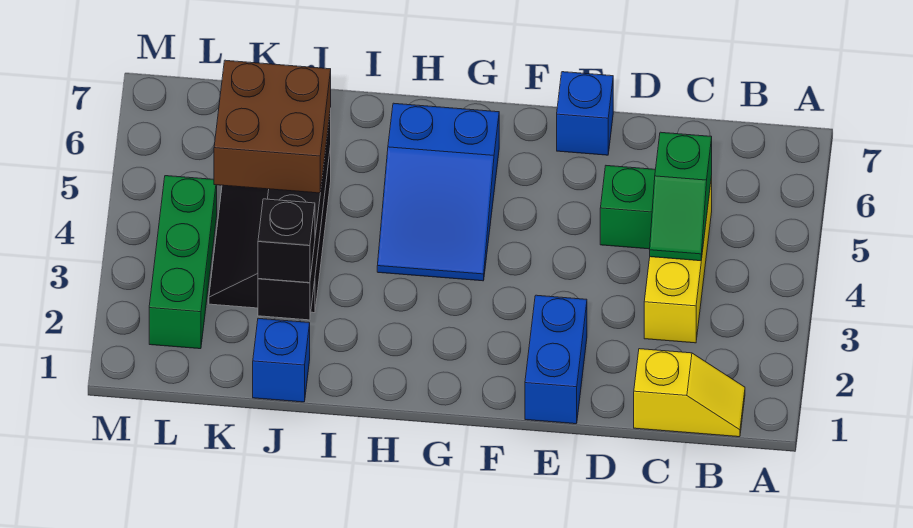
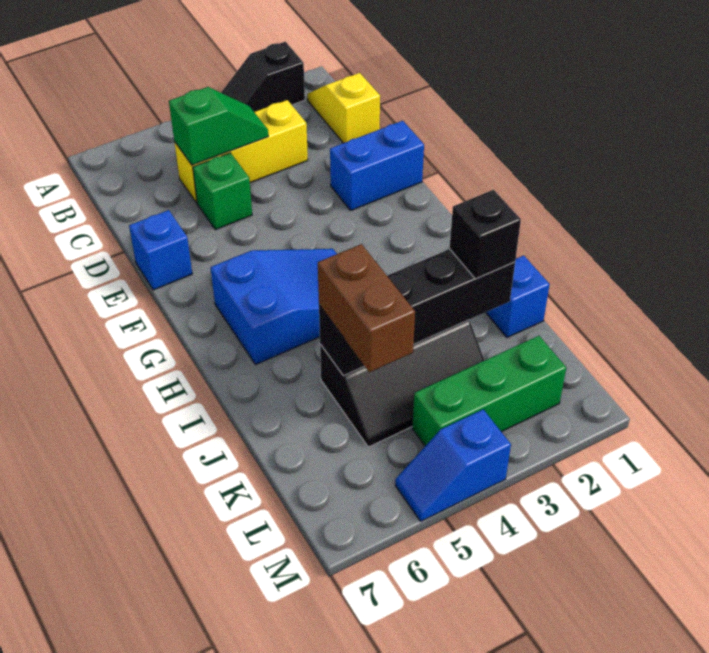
none -> black slope A2:A3 level 1 top 2
brown brick J4:K5 level 3 -> brown brick J5:K5 level 3
none -> blue slope M4:M5 level 1 top 4

